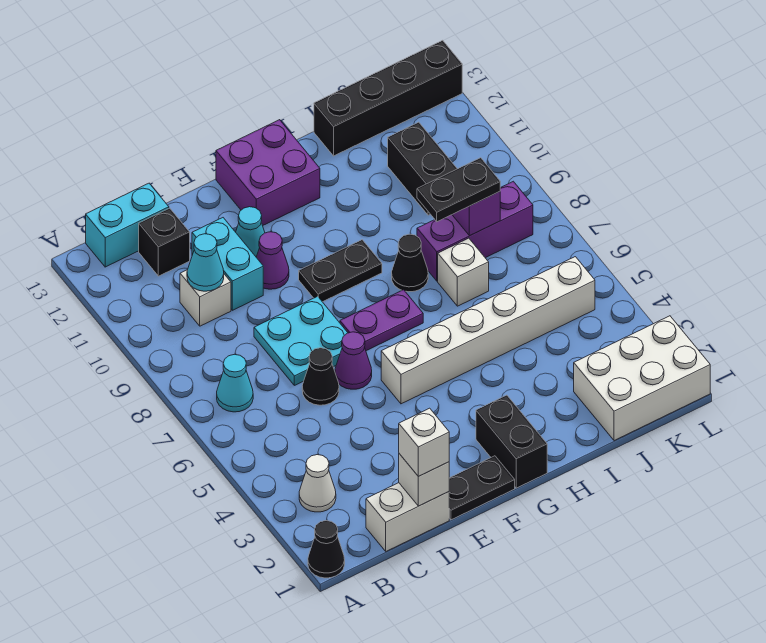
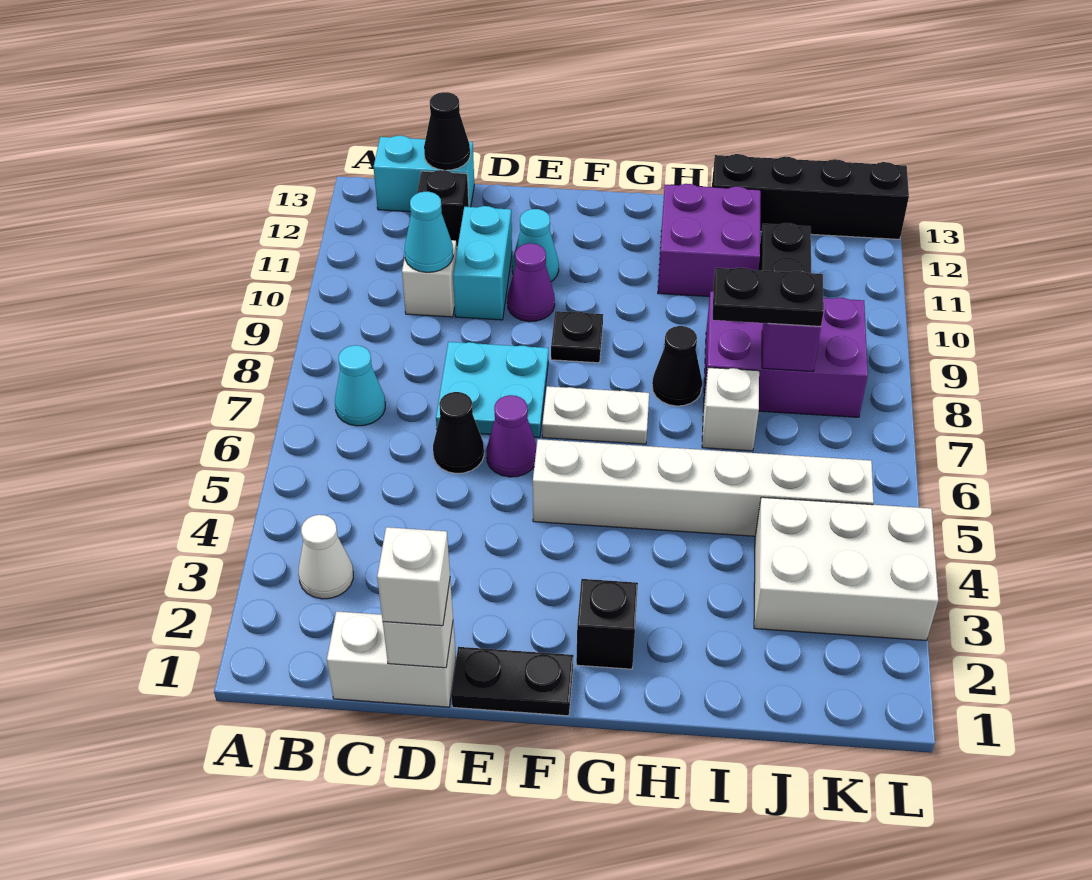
black cone A1 level 1 -> black cone C13 level 2
purple plate F7:G7 level 1 -> white plate F7:G7 level 1
black plate F9:G9 level 1 -> black plate F9 level 1
purple brick F12:G13 level 1 -> purple brick H11:I12 level 1
black brick G1:G2 level 1 -> black brick G2 level 1
purple brick I8:K8 level 1 -> purple brick I8:K9 level 1
white brick J1:L2 level 1 -> white brick J3:L4 level 1

